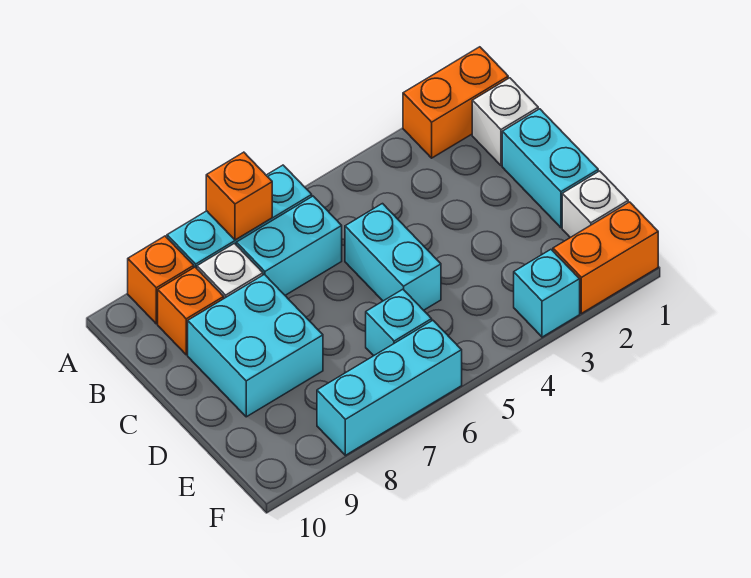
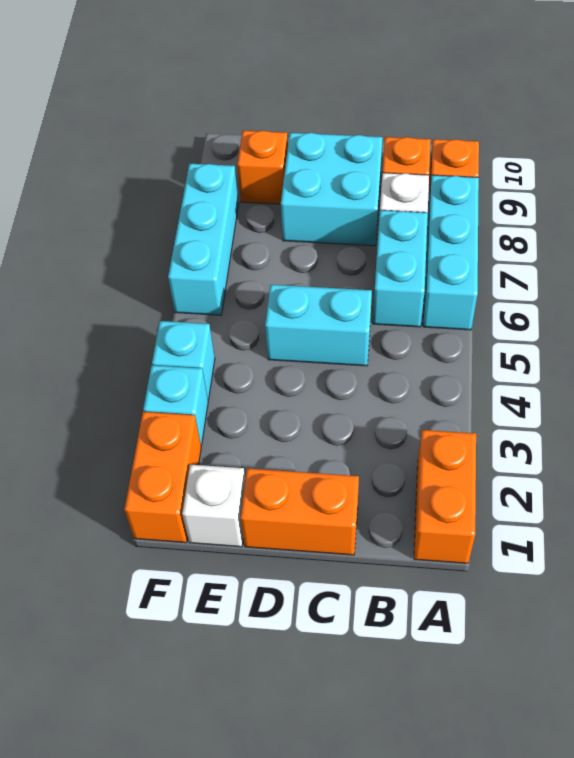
orange brick A7 level 2 -> orange brick E9 level 1
white brick B1 level 1 -> none
cyan brick C1:D1 level 1 -> orange brick C1:D1 level 1
cyan brick E6 level 1 -> cyan brick F4 level 1

